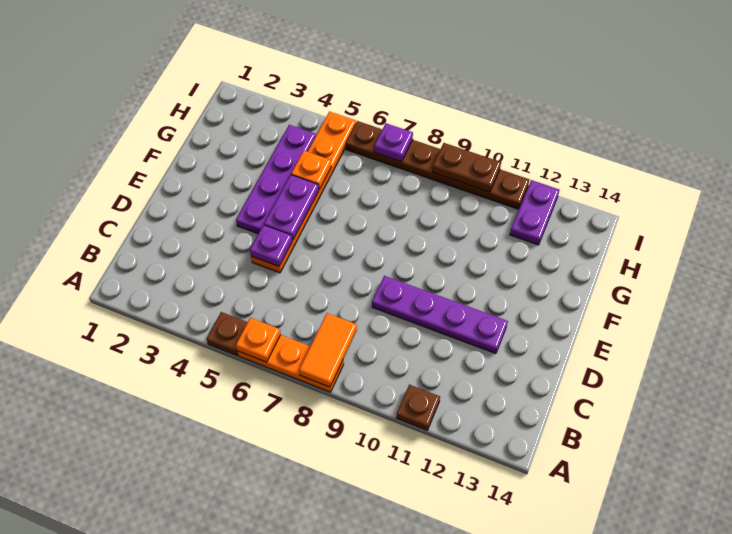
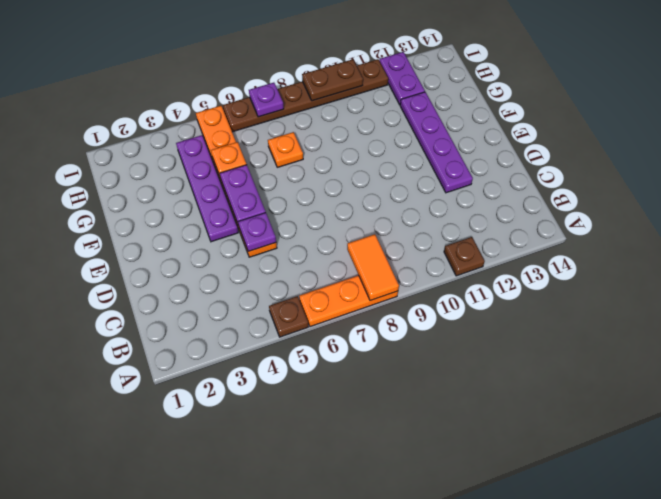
orange plate A6 level 2 -> orange plate G7 level 1
purple plate D9:D12 level 1 -> purple plate D12:G12 level 1

